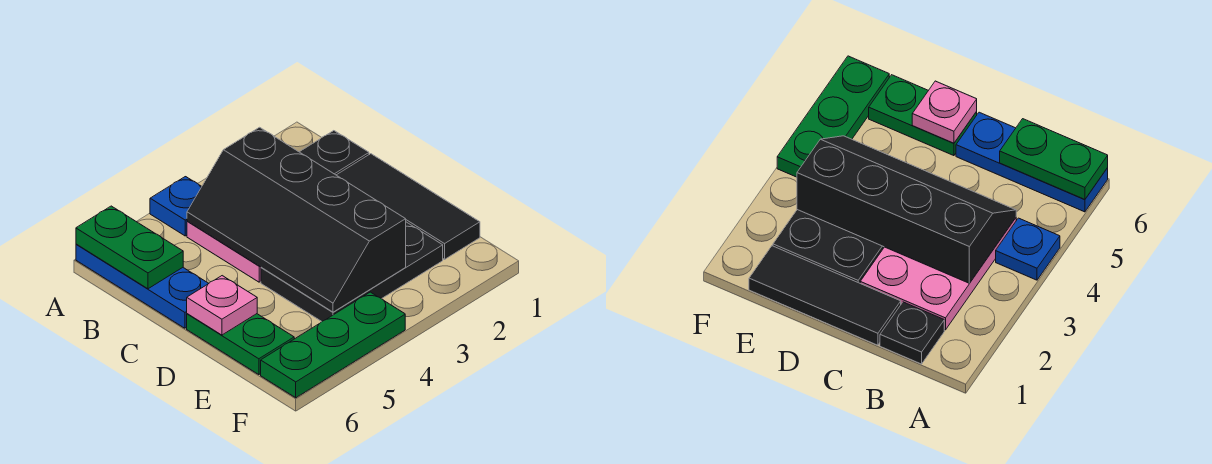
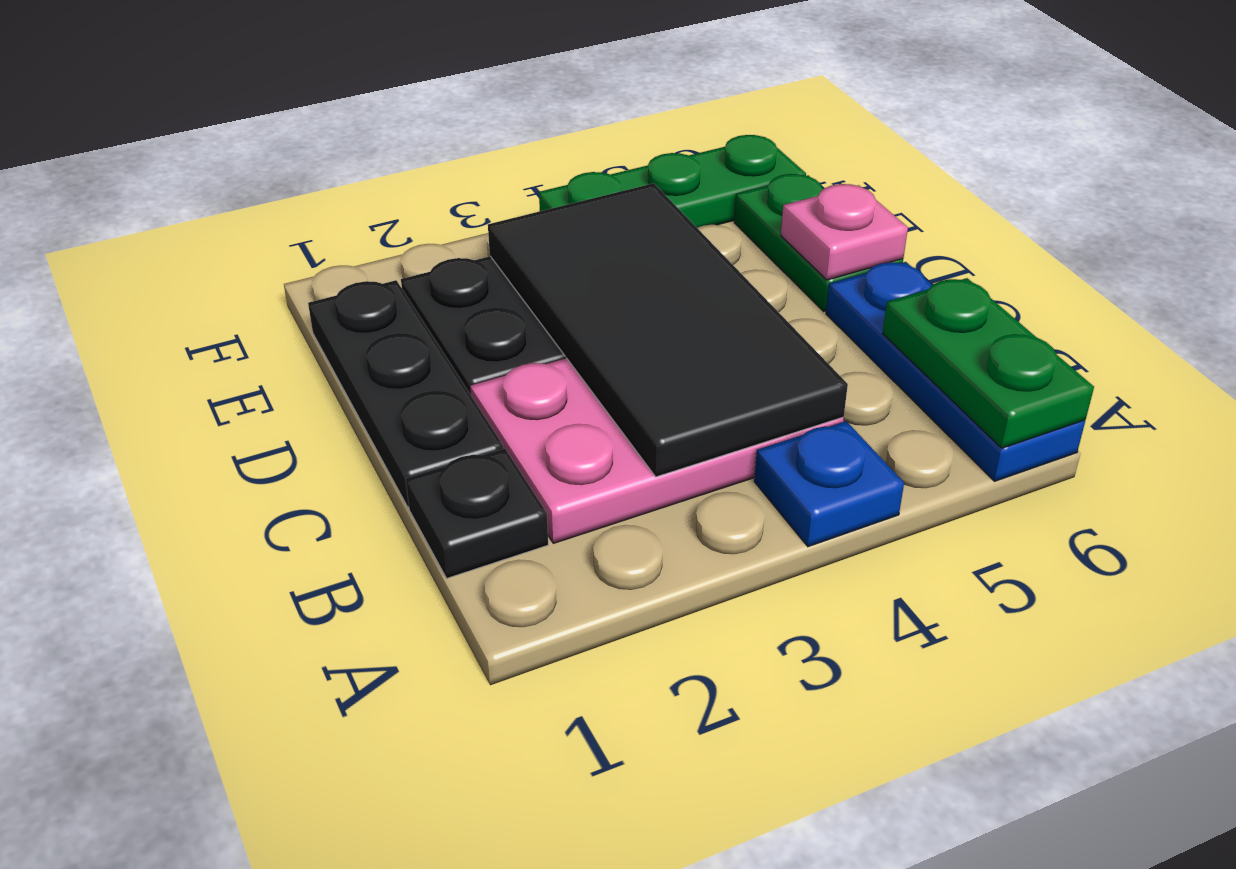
black slope B3:E4 level 2 top 3 -> black tile B3:E4 level 2
black tile C1:E1 level 1 -> black plate C1:E1 level 1

